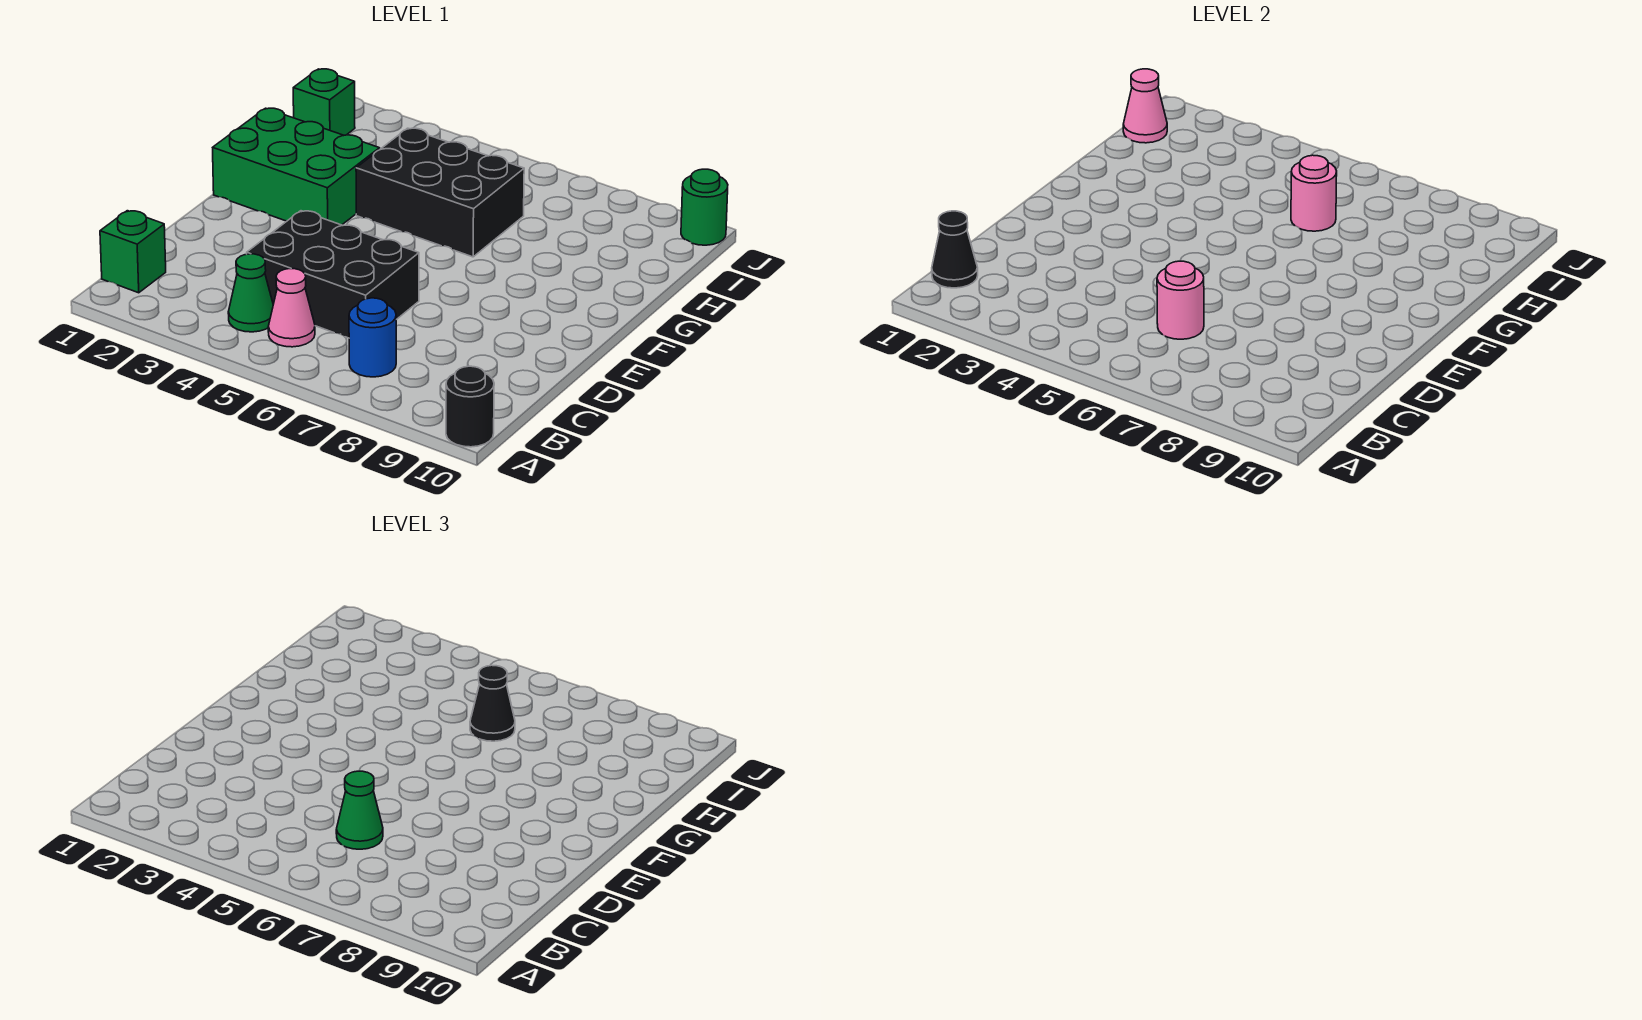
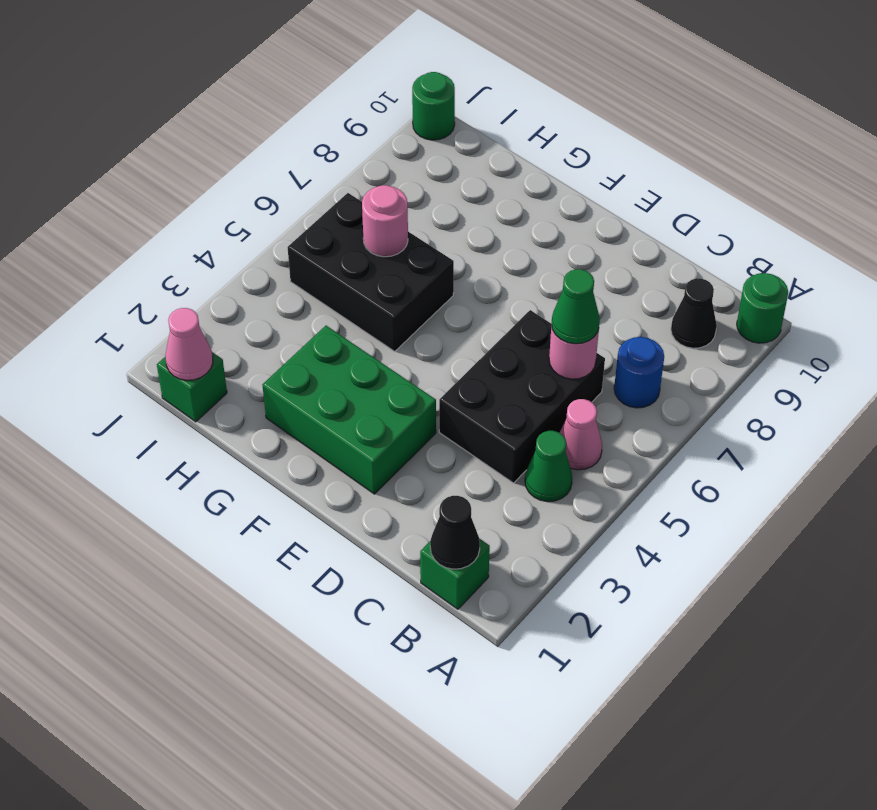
black round brick A10 level 1 -> green round brick A10 level 1
green brick F1:G3 level 1 -> green brick E2:G3 level 1
black brick G4:H6 level 1 -> black brick G5:I6 level 1
black cone H6 level 3 -> black cone B9 level 1

